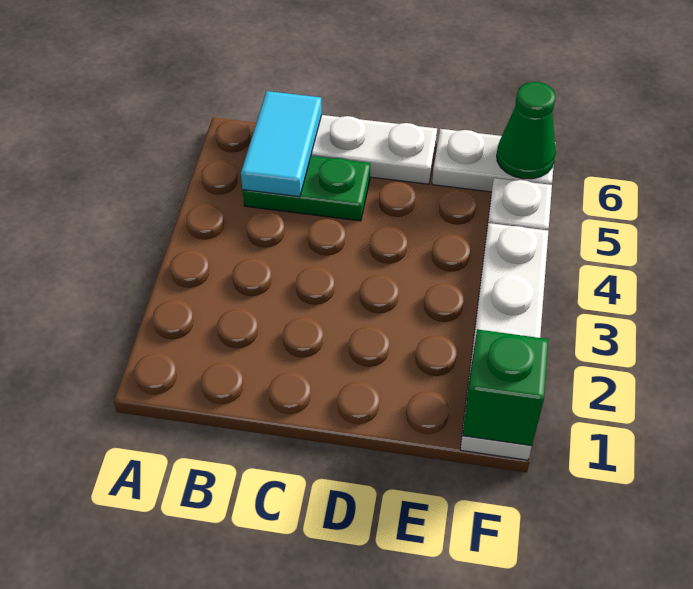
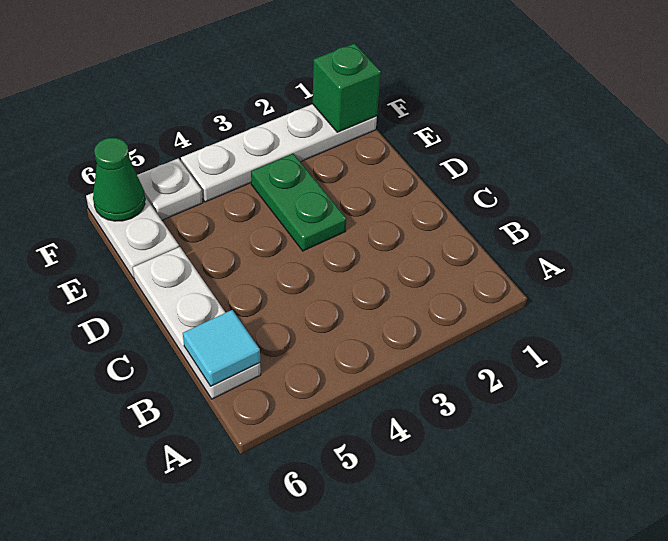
green plate B5:C5 level 1 -> green plate D3:E3 level 1
cyan tile B5:B6 level 2 -> cyan tile B6 level 2

